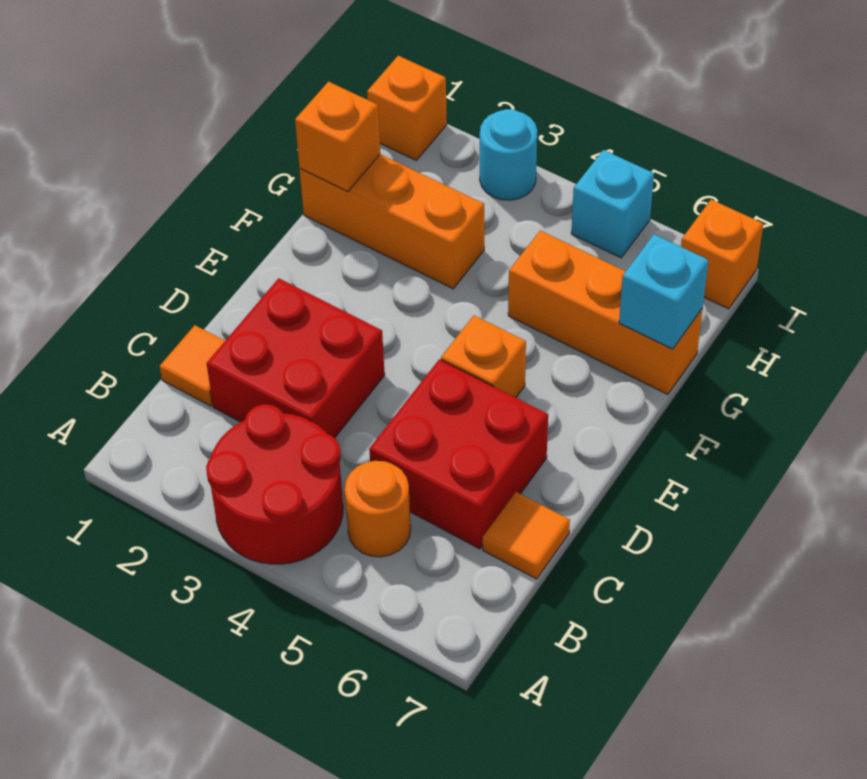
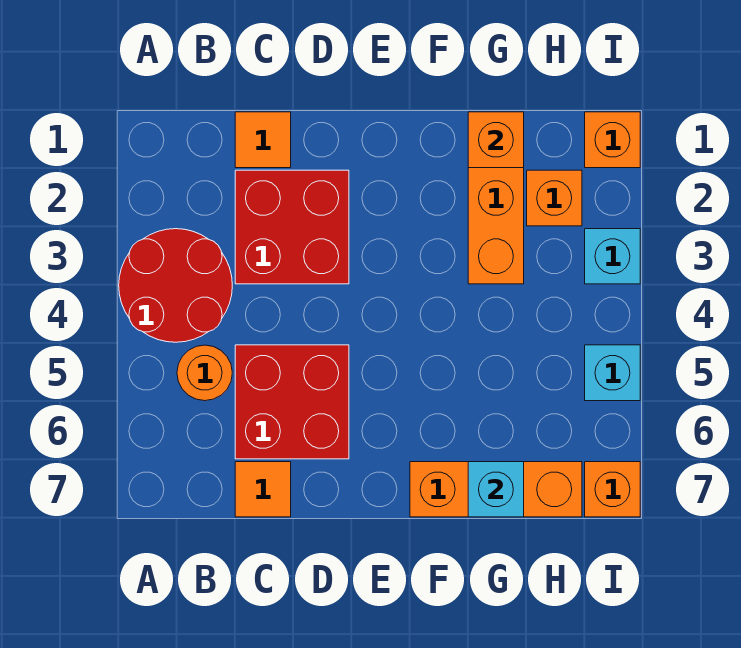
orange brick E5 level 1 -> orange brick H2 level 1
orange brick G5:G7 level 1 -> orange brick F7:H7 level 1
cyan round brick I3 level 1 -> cyan brick I3 level 1

